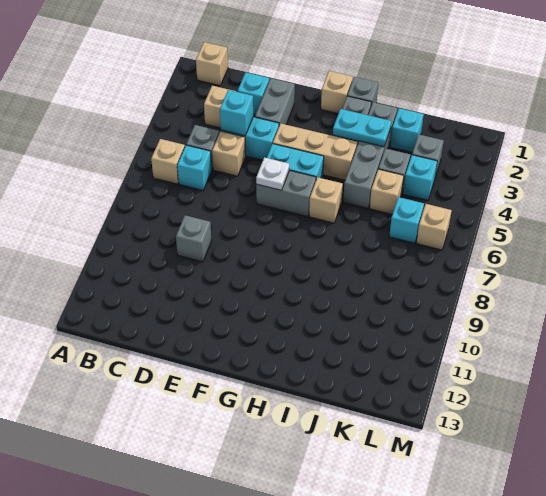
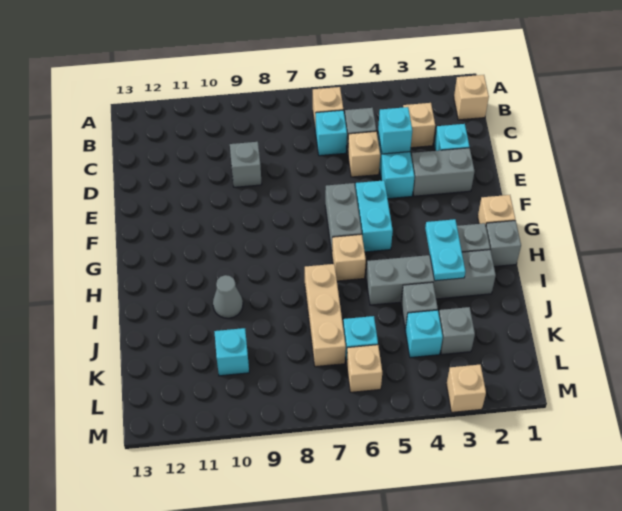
tan brick F4:H4 level 1 -> tan brick I7:K7 level 1
white plate F6 level 2 -> none
none -> grey cone I10 level 1
cyan brick J2 level 1 -> cyan brick K10 level 1
tan brick J5 level 1 -> tan brick M3 level 1

